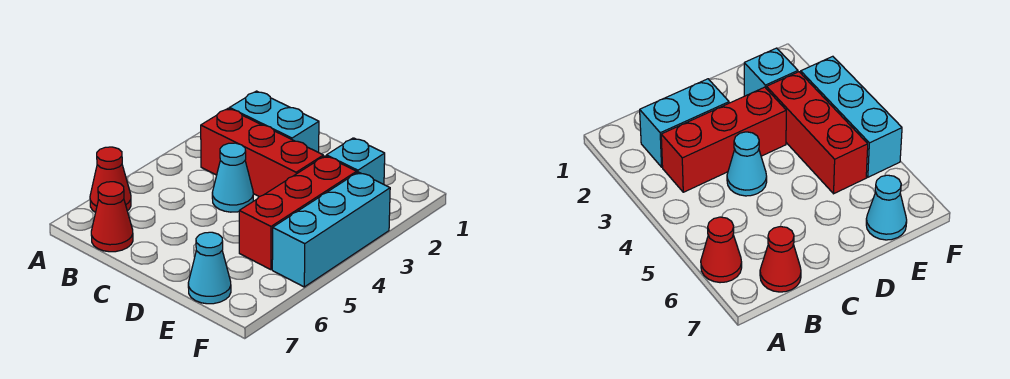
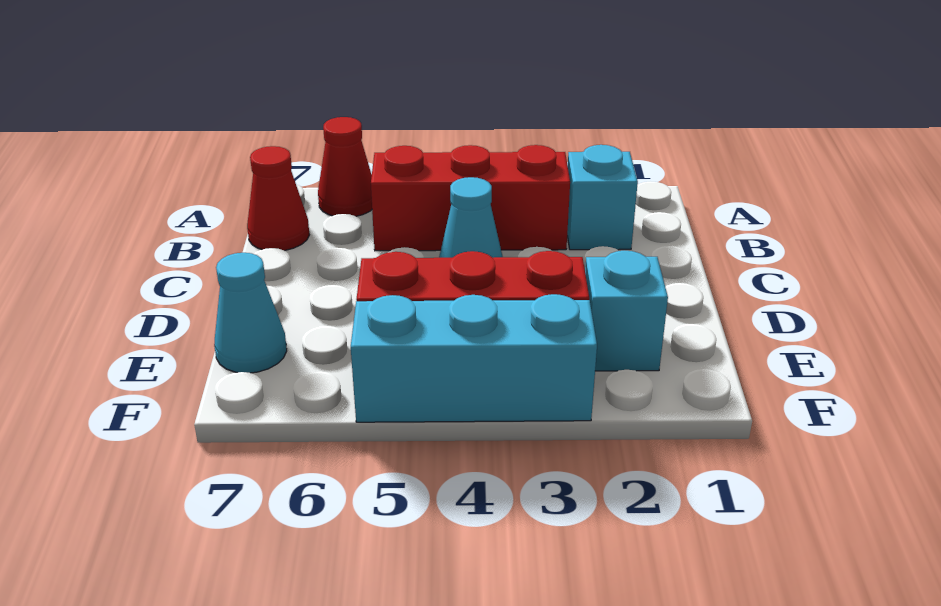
cyan brick B2:C2 level 1 -> cyan brick B2 level 1
red brick B3:D3 level 1 -> red brick B3:B5 level 1

